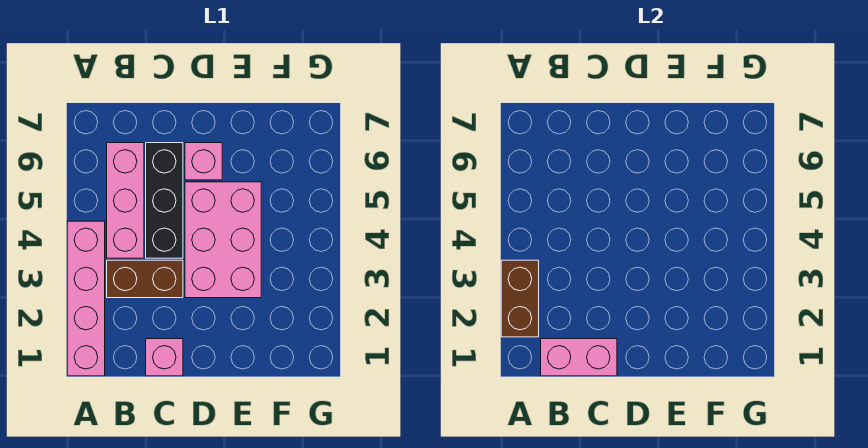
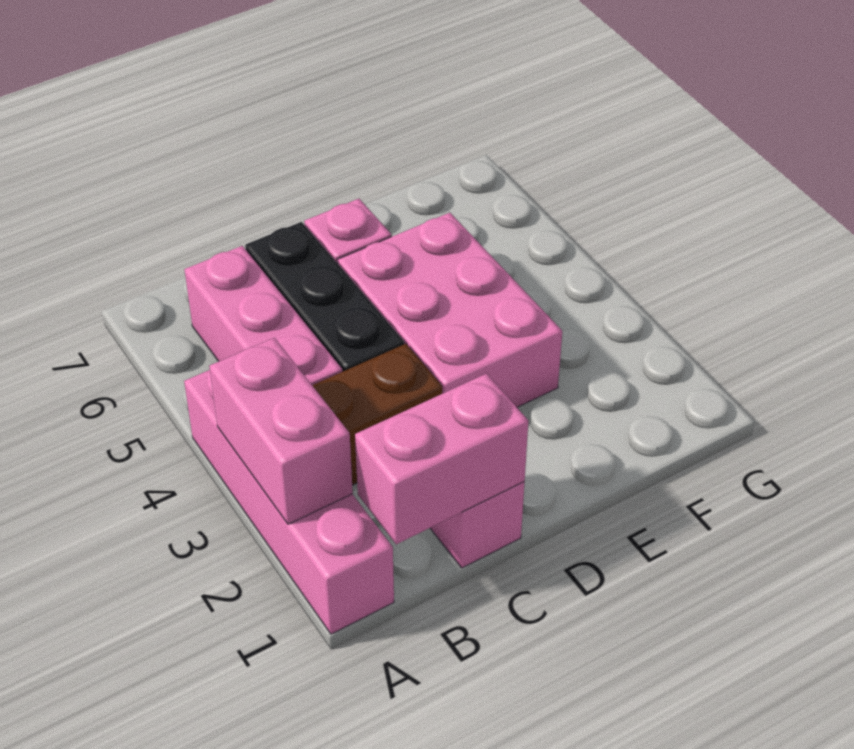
brown brick A2:A3 level 2 -> pink brick A2:A3 level 2

